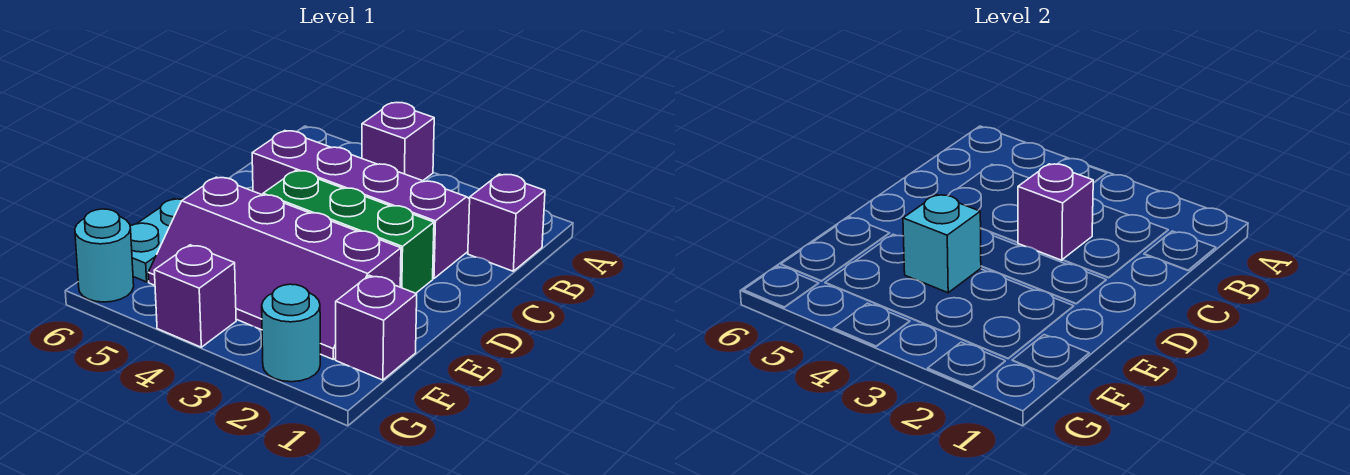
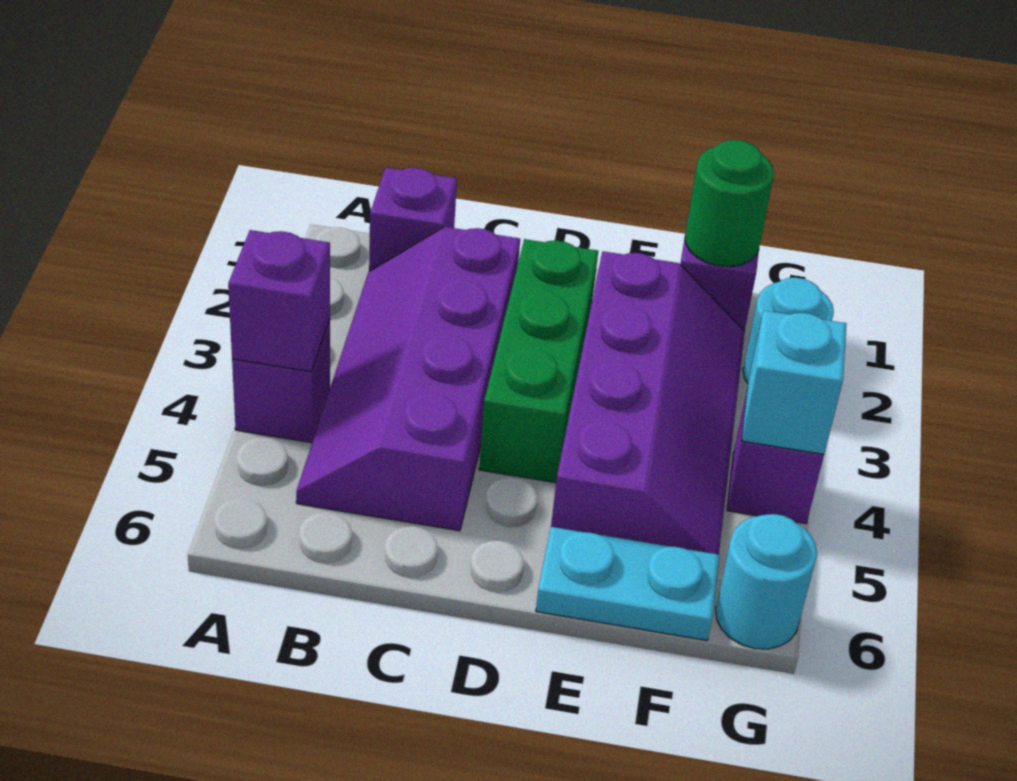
purple brick C3 level 2 -> purple brick A4 level 2
cyan brick E4 level 2 -> cyan brick G4 level 2
none -> green round brick F1 level 2

